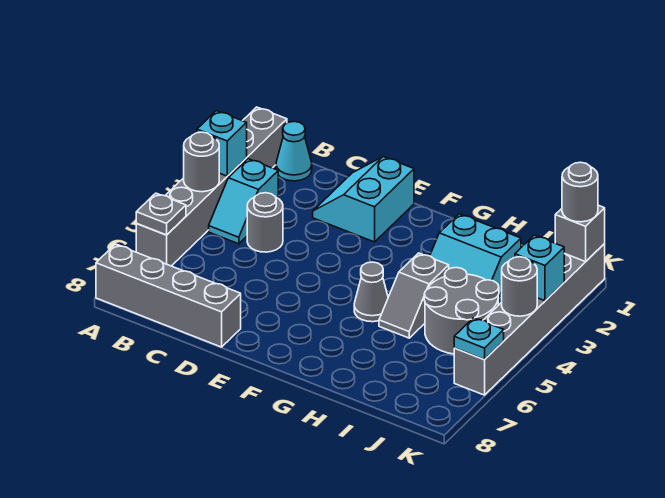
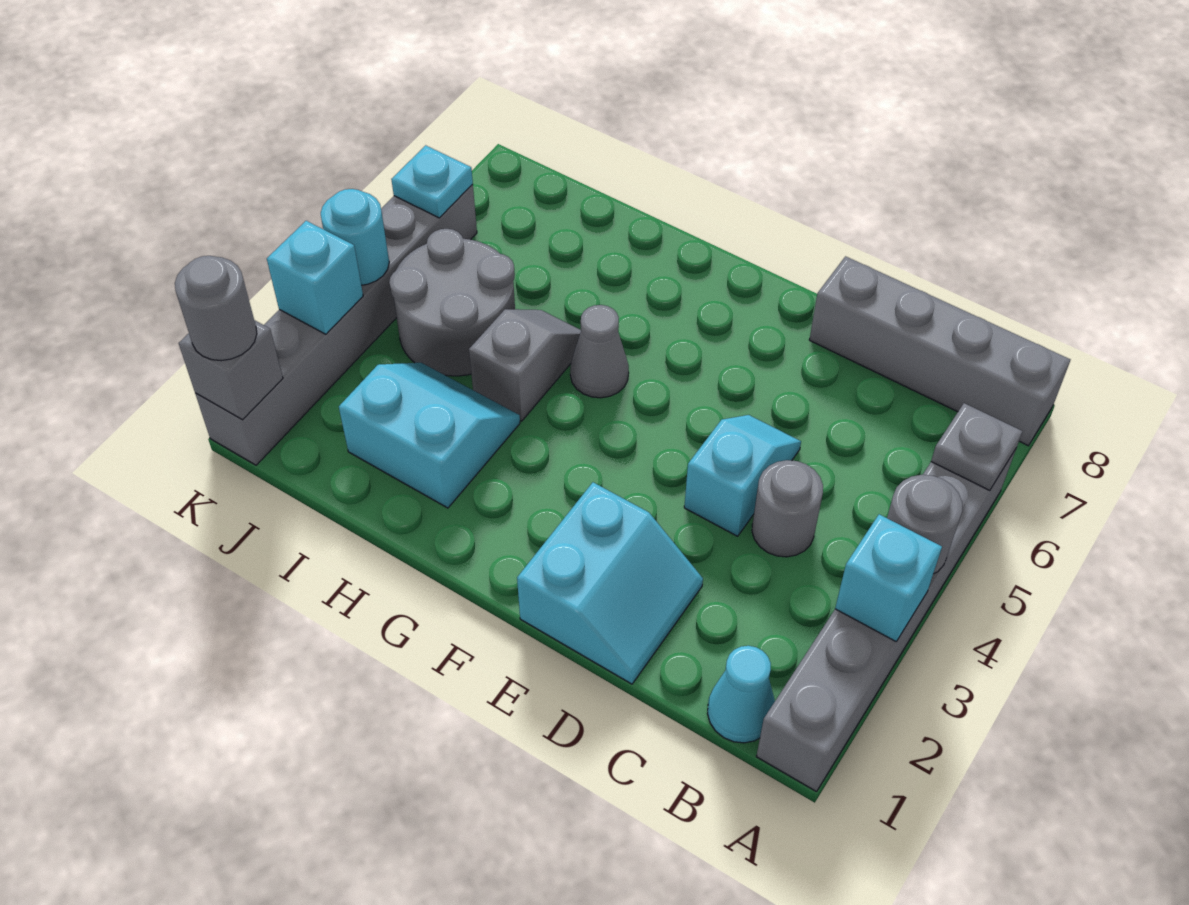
cyan slope B3:B4 level 1 top 3 -> cyan slope D4:D5 level 1 top 4
grey round brick K4 level 2 -> cyan round brick K4 level 2

